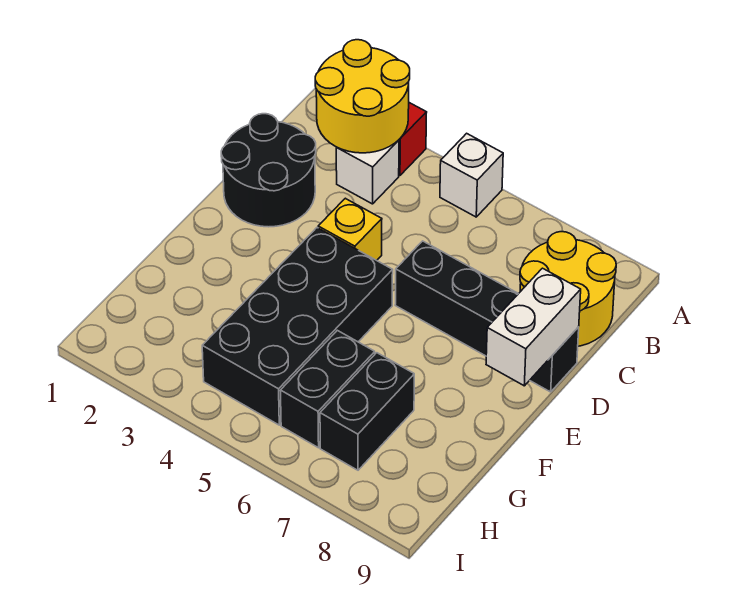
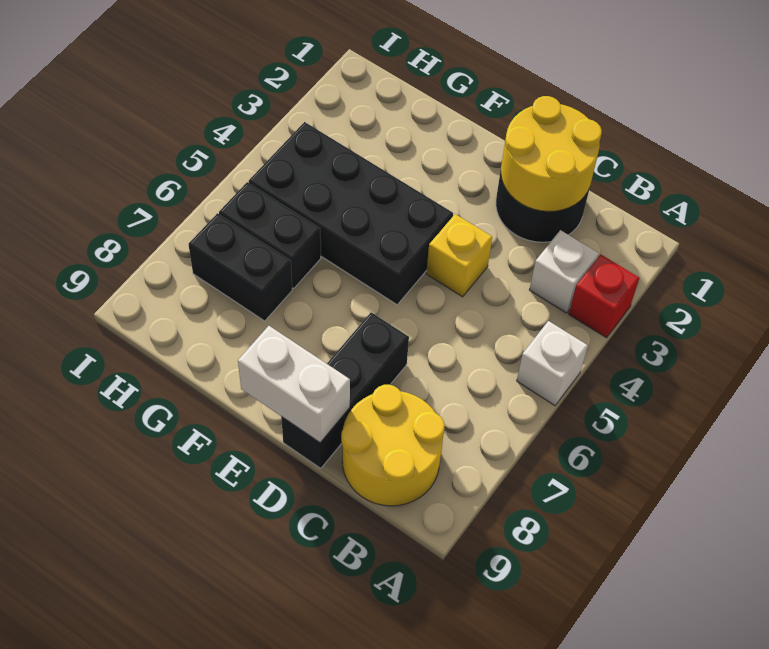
yellow round brick A2:B3 level 2 -> yellow round brick C1:D2 level 2
black brick D6:D9 level 1 -> black brick D7:D9 level 1

